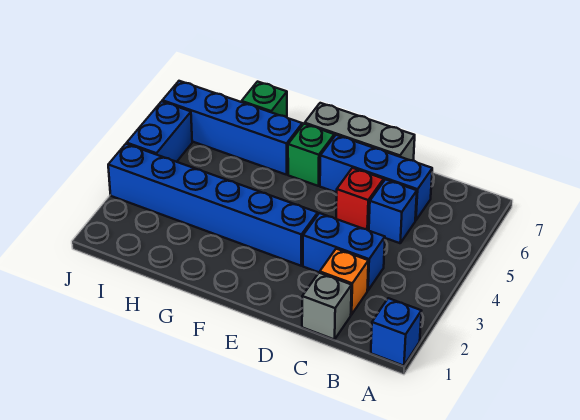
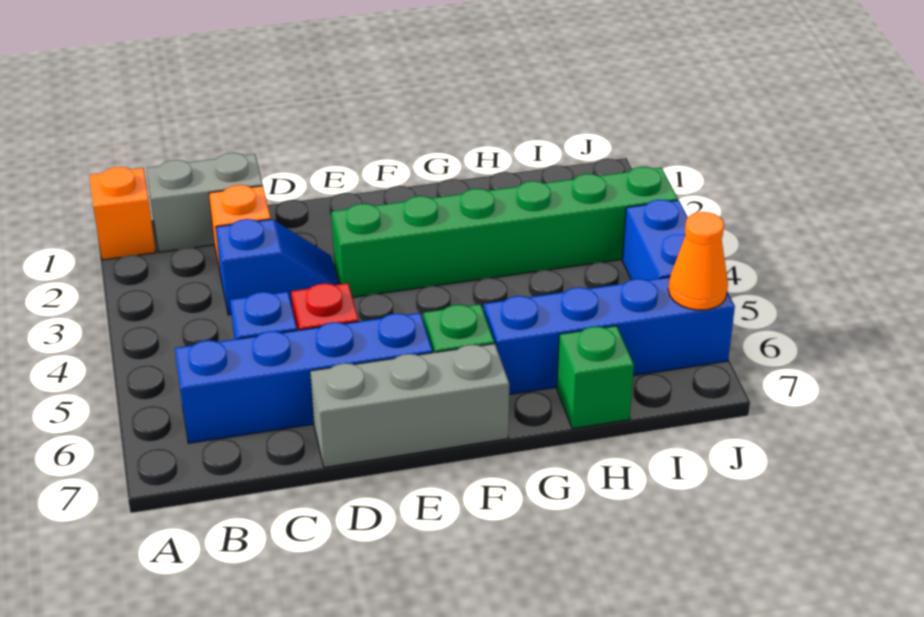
blue brick A1 level 1 -> orange brick A1 level 1
grey brick C1 level 1 -> grey brick B1:C1 level 1
blue brick C3:D3 level 1 -> blue slope C3:D3 level 1 top C
blue brick C6:E6 level 1 -> blue brick B6:E6 level 1
blue brick E3:J3 level 1 -> green brick E3:J3 level 1
none -> orange cone J6 level 2

